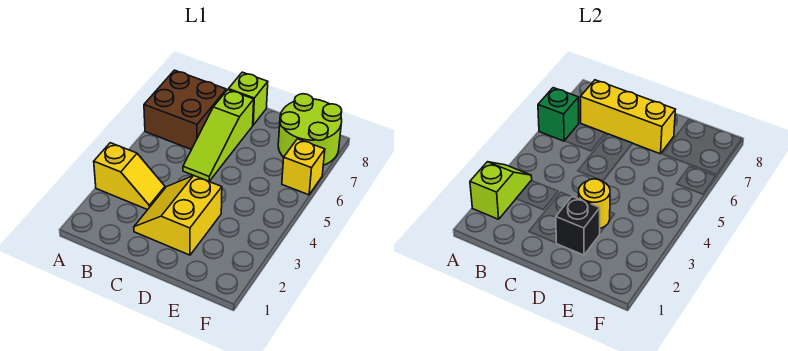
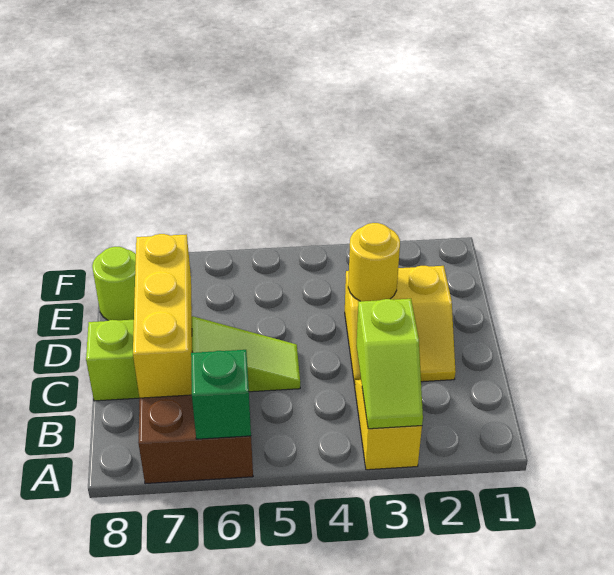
lime slope A2:A3 level 2 top 2 -> lime slope A3:B3 level 2 top B
black brick D2 level 2 -> none
lime round brick E7:F8 level 1 -> lime round brick E8 level 1
yellow brick F6 level 1 -> none

